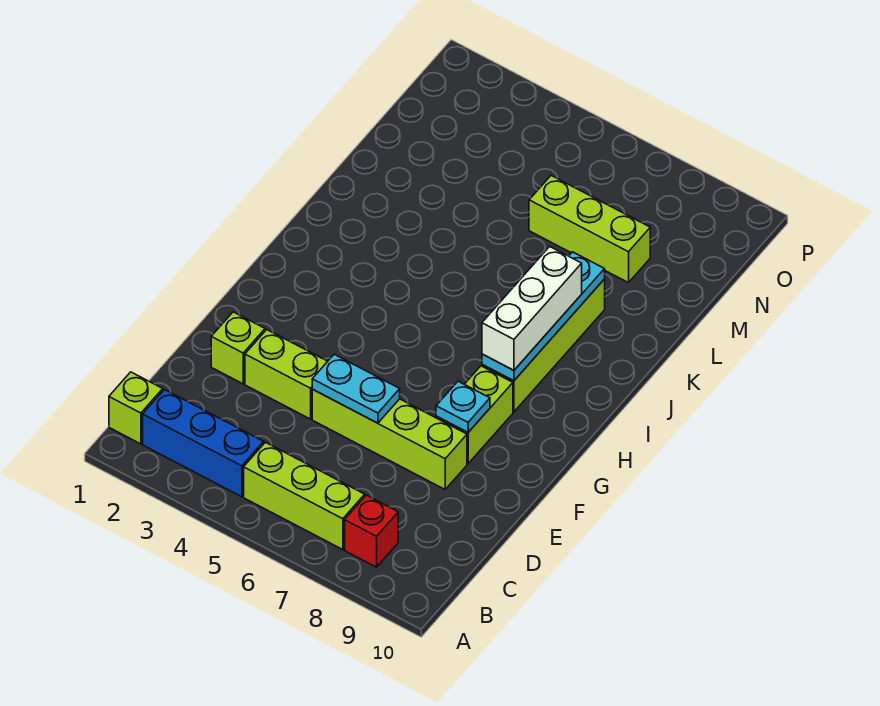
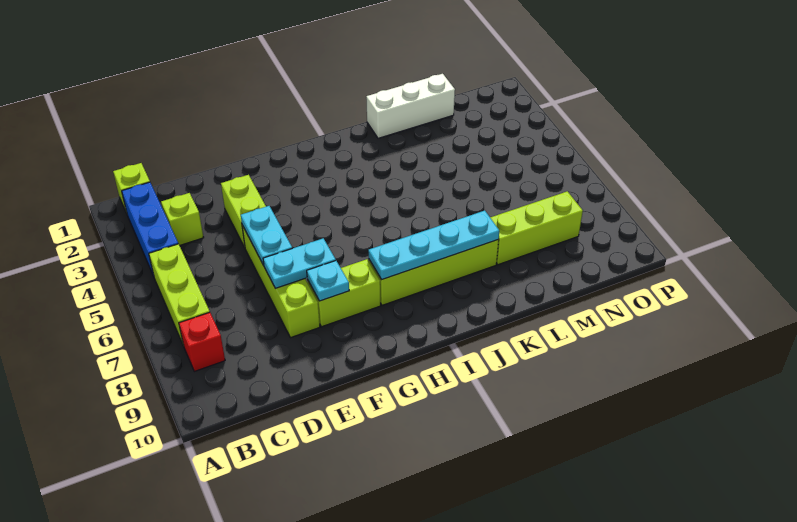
lime brick E2 level 1 -> lime brick C3 level 1
none -> cyan plate E7:F7 level 2
white brick H8:J8 level 3 -> white brick K1:M1 level 1
lime brick M6:M8 level 1 -> lime brick L8:N8 level 1

